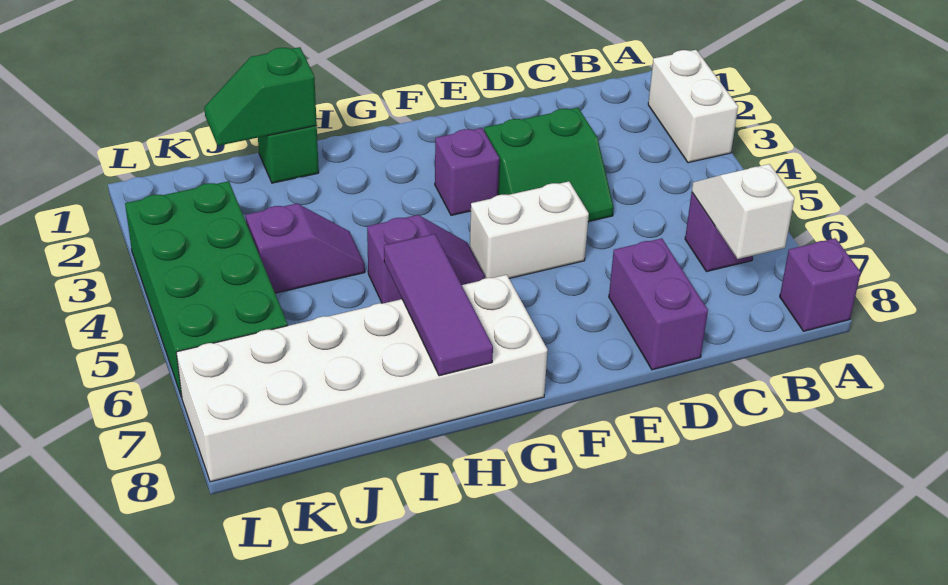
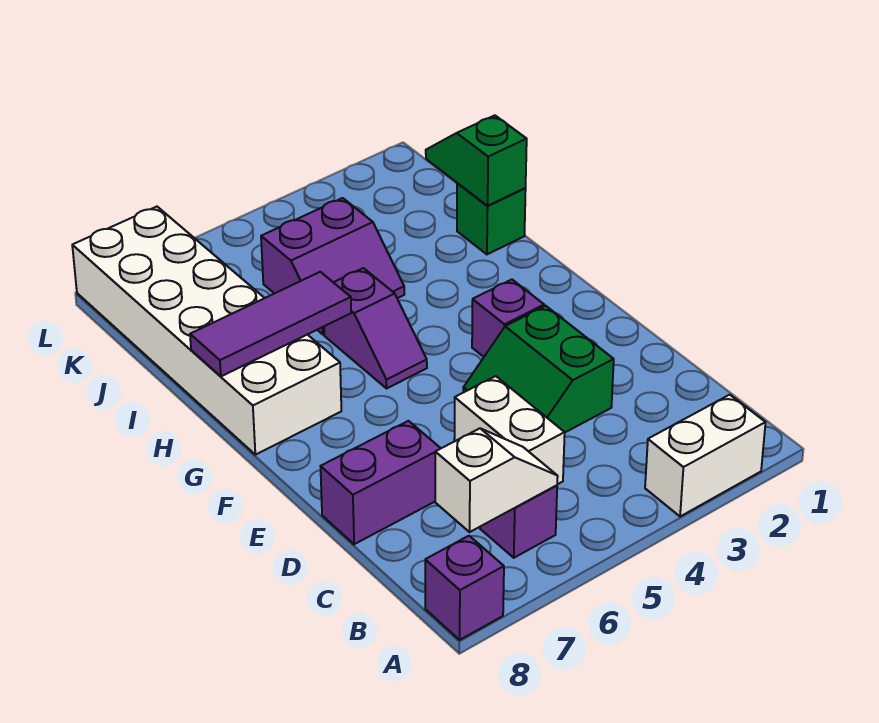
white brick E5:F5 level 1 -> white brick C5:D5 level 1
purple slope I4:J4 level 1 top J -> purple slope I4:J5 level 1 top J
green brick K3:L6 level 1 -> none

